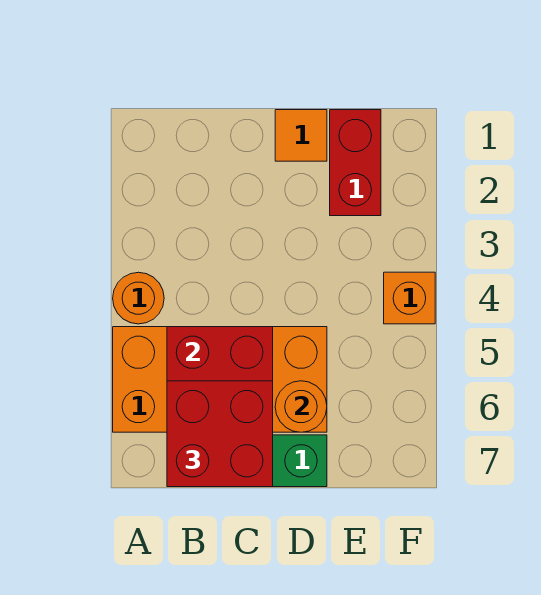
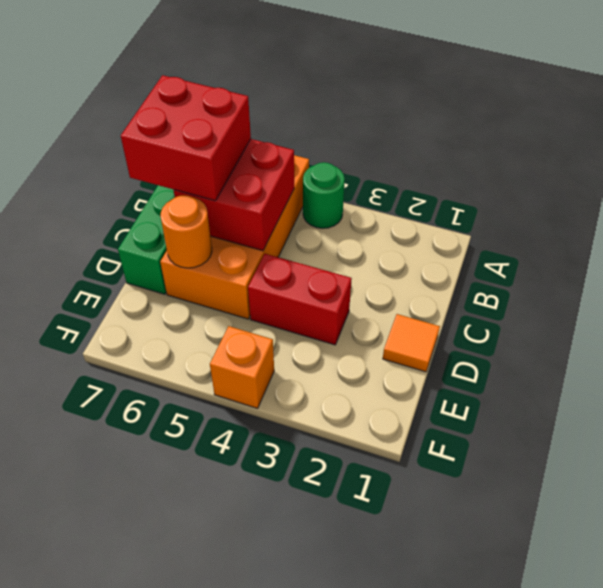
orange round brick A4 level 1 -> green round brick A4 level 1
red brick E1:E2 level 1 -> red brick D3:D4 level 1

